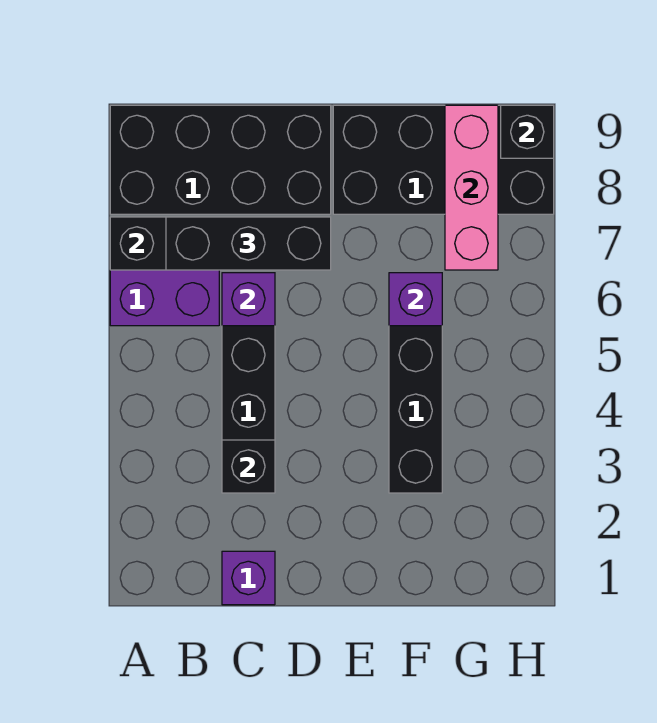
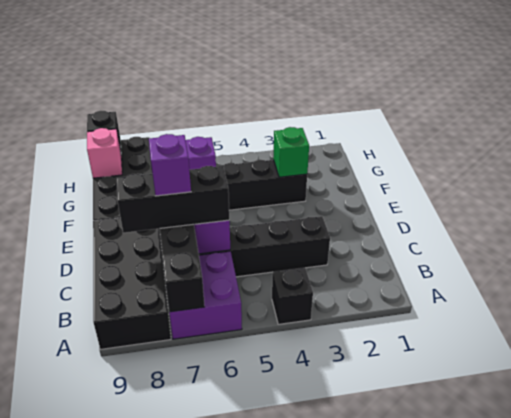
black brick B7:D7 level 3 -> black brick C6:C8 level 3
purple brick C1 level 1 -> purple brick C7 level 4
black brick C3 level 2 -> black brick A4 level 1
none -> green brick F3 level 2
pink brick G7:G9 level 2 -> pink brick G9 level 2

